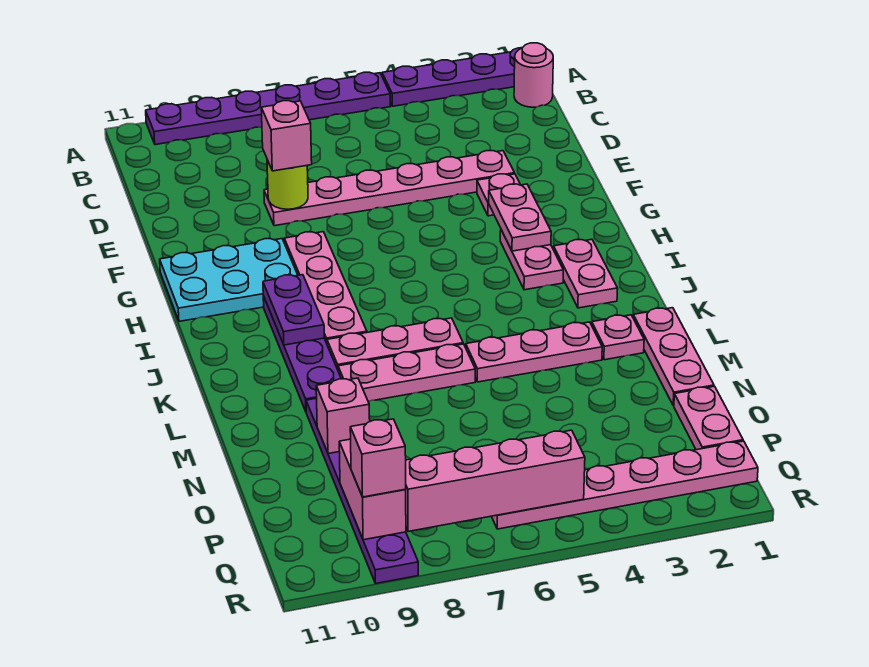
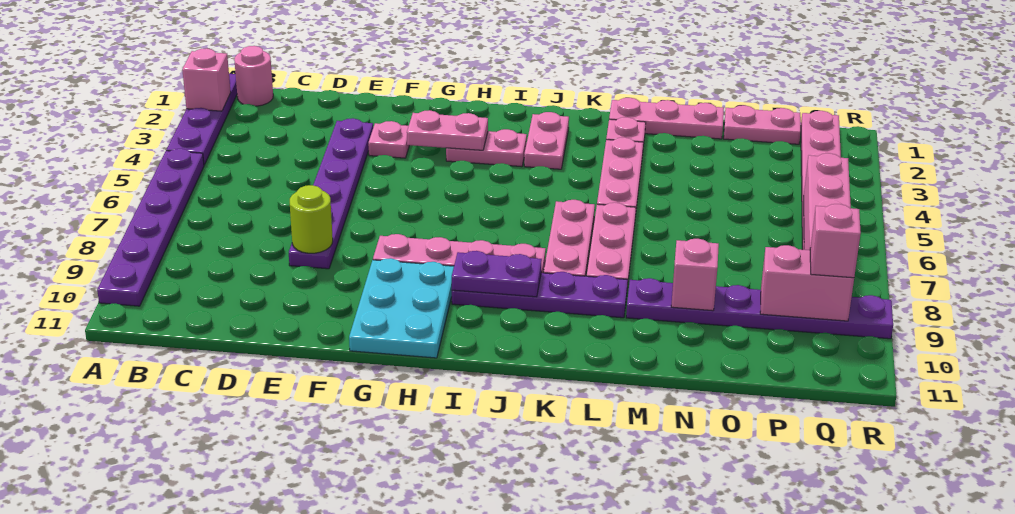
pink plate E3:E8 level 1 -> purple plate E3:E8 level 1
pink brick E8 level 3 -> pink brick A2 level 2
pink plate I2:J2 level 1 -> pink plate J2:J3 level 1

